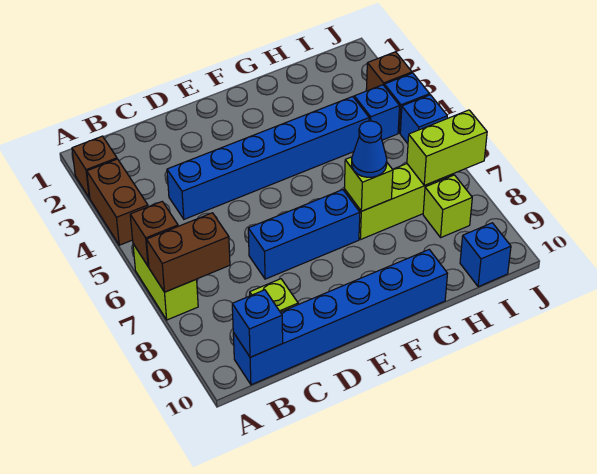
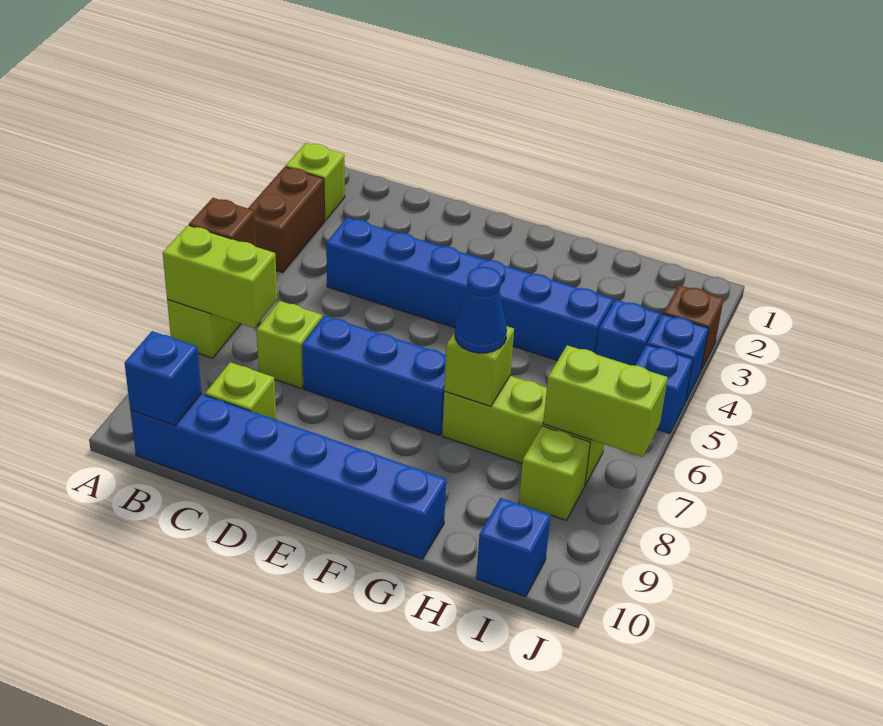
brown brick A2 level 1 -> lime brick A2 level 1
brown brick A7:B7 level 2 -> lime brick A7:B7 level 2
none -> lime brick C7 level 1

